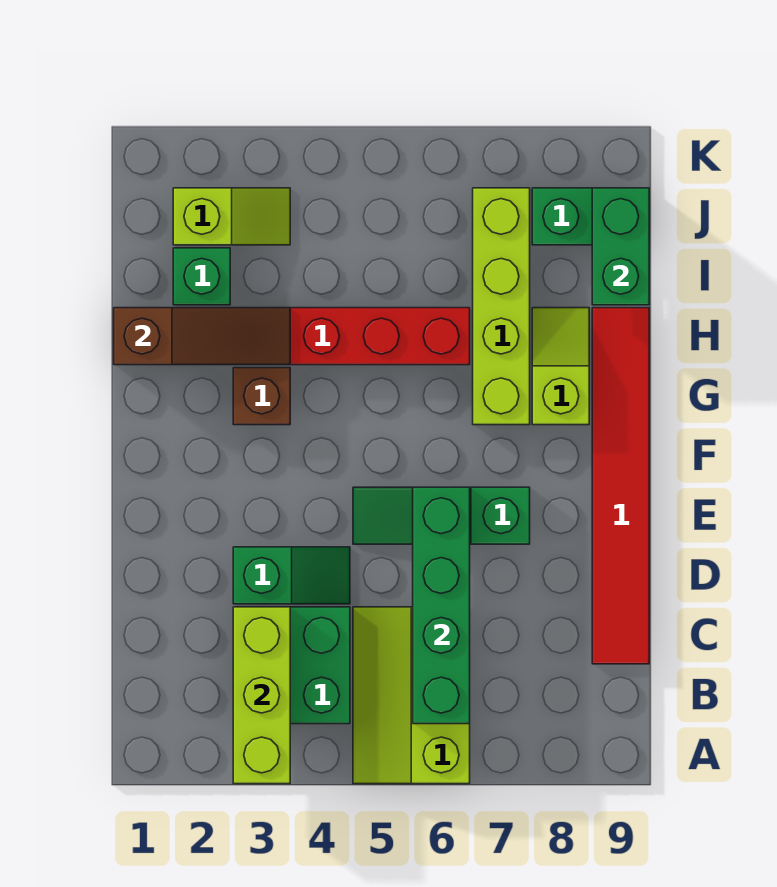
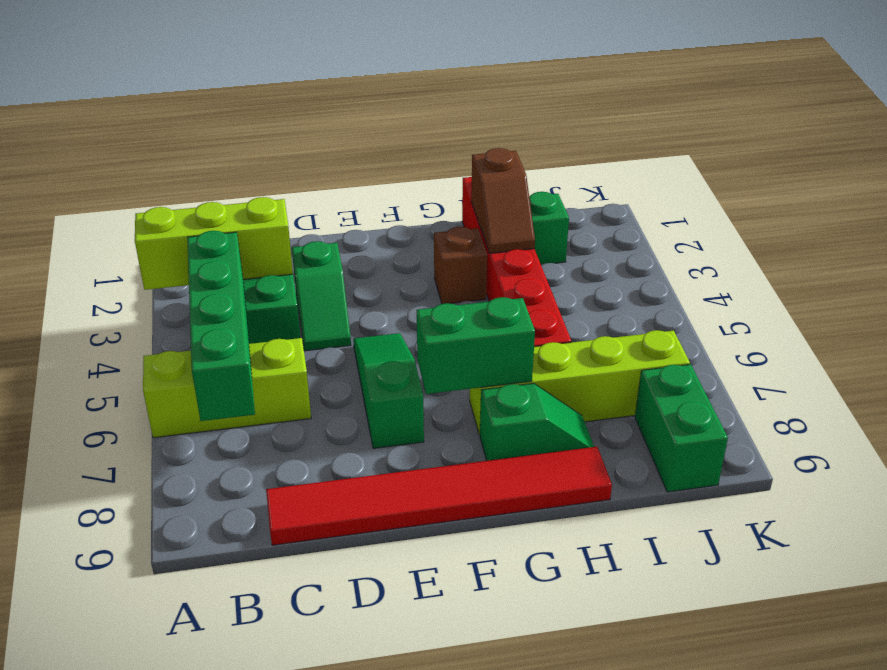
green brick B6:E6 level 2 -> green brick B4:B7 level 2
lime slope G8:H8 level 1 top G -> green slope G8:H8 level 1 top G
brown slope H1:H3 level 2 top 1 -> brown slope H2:H3 level 2 top 2
green brick I9:J9 level 2 -> green brick F7:G7 level 2
lime slope J2:J3 level 1 top 2 -> none

